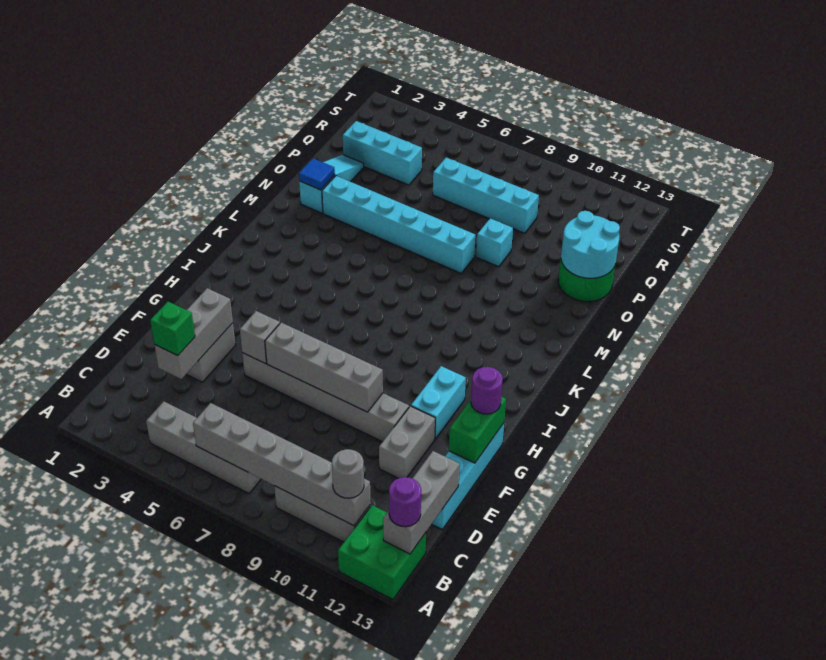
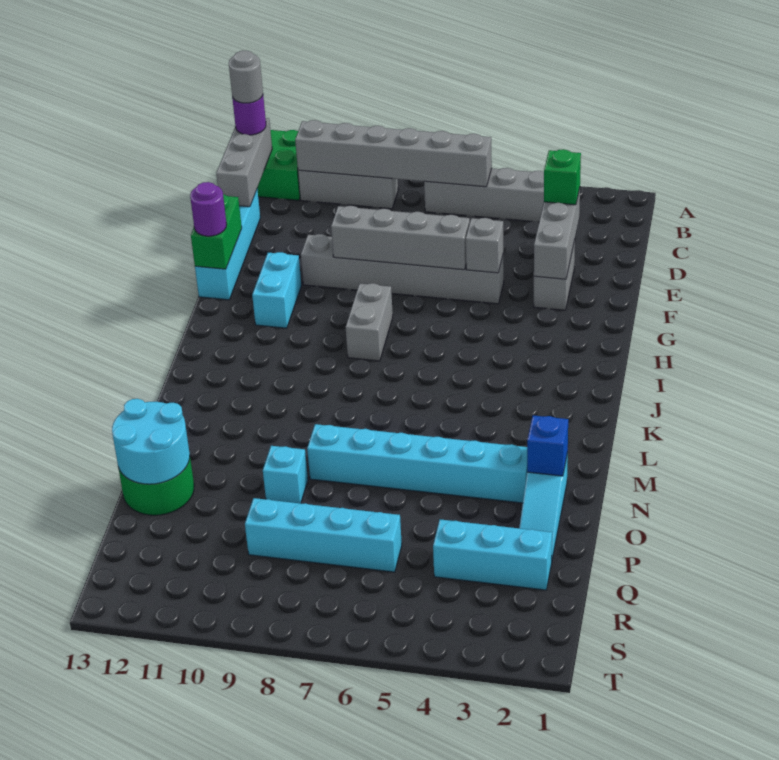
grey round brick B11 level 3 -> grey round brick B13 level 4
grey brick E11:F11 level 1 -> grey brick H8:I8 level 1
blue tile N2 level 2 -> blue brick N2 level 2

